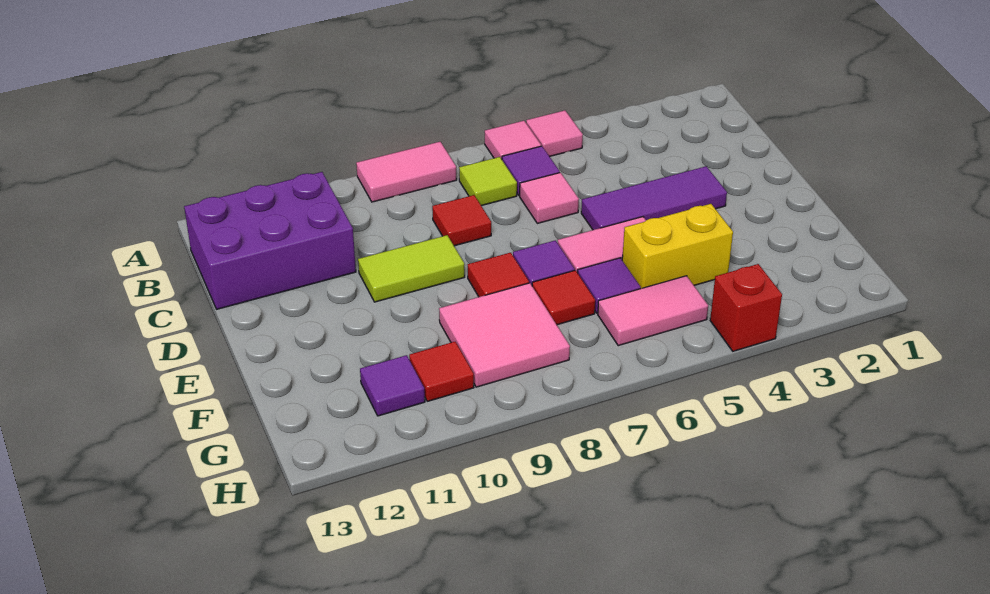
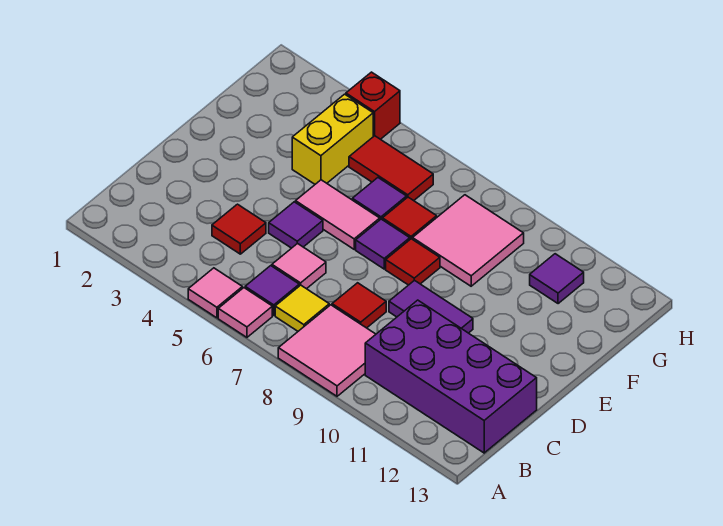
pink tile A8:A9 level 1 -> pink tile A8:B9 level 1
lime tile B7 level 1 -> yellow tile B7 level 1
purple brick B11:C13 level 1 -> purple brick B10:C13 level 1
purple tile D3:D5 level 1 -> purple tile D5 level 1
lime tile D9:D10 level 1 -> purple tile D9:D10 level 1
yellow brick F4:F5 level 1 -> yellow brick F4:G4 level 1
pink tile G5:G6 level 1 -> red tile G5:G6 level 1
red tile G10 level 1 -> red tile C4 level 1

